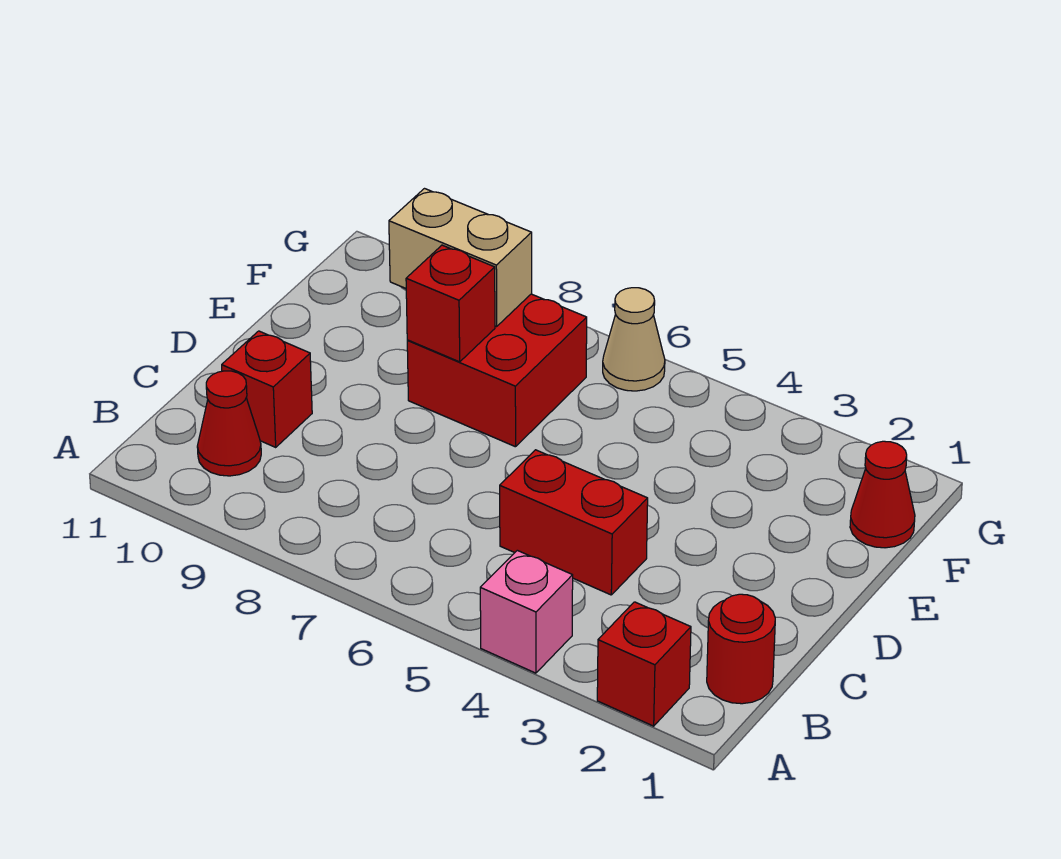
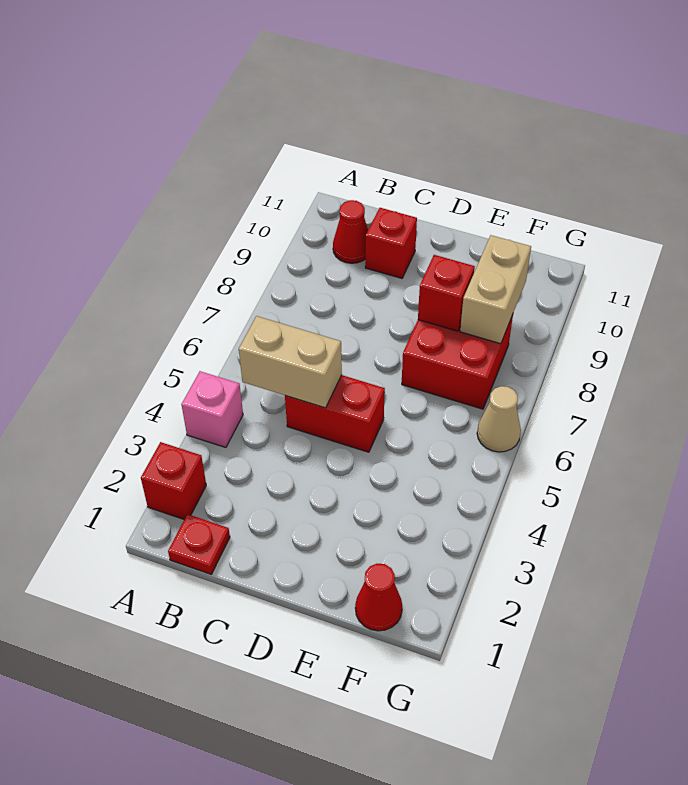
red round brick B1 level 1 -> red plate B1 level 1
none -> tan brick B5:C5 level 2
red brick C4:C5 level 1 -> red brick C5:D5 level 1

